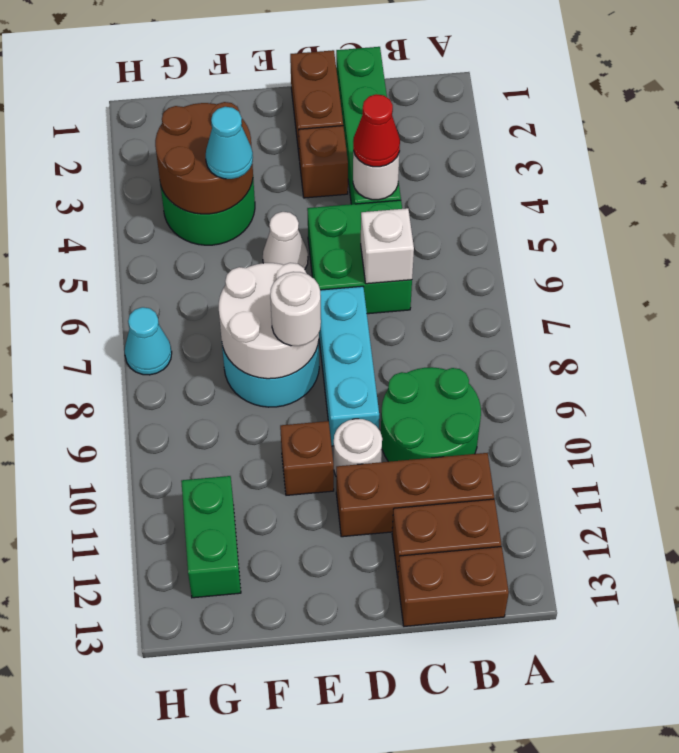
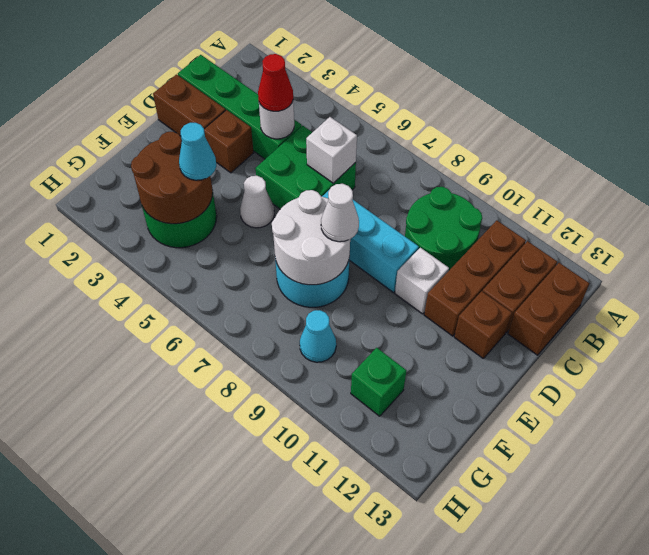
white round brick D10 level 1 -> white brick D10 level 1
white round brick E8 level 3 -> white cone E8 level 3
brown brick E10 level 1 -> brown brick D12 level 1
green brick G11:G12 level 1 -> green brick G11 level 1
cyan cone H7 level 1 -> cyan cone G9 level 1

